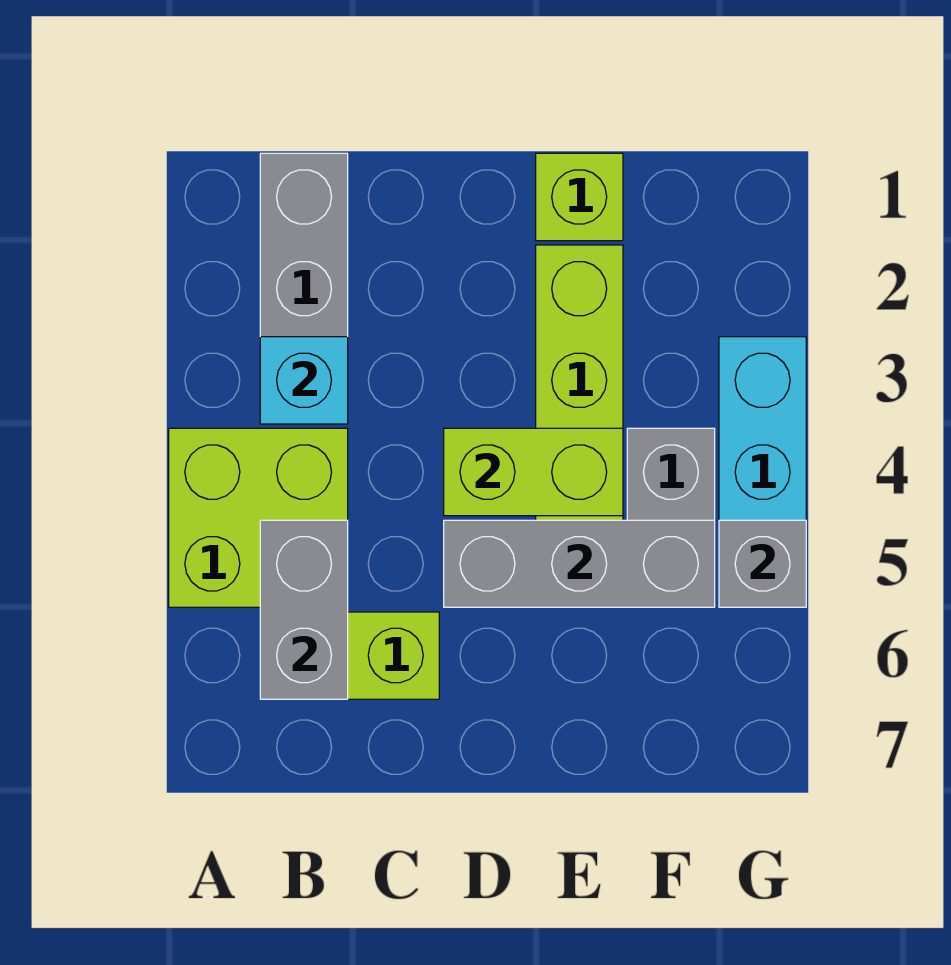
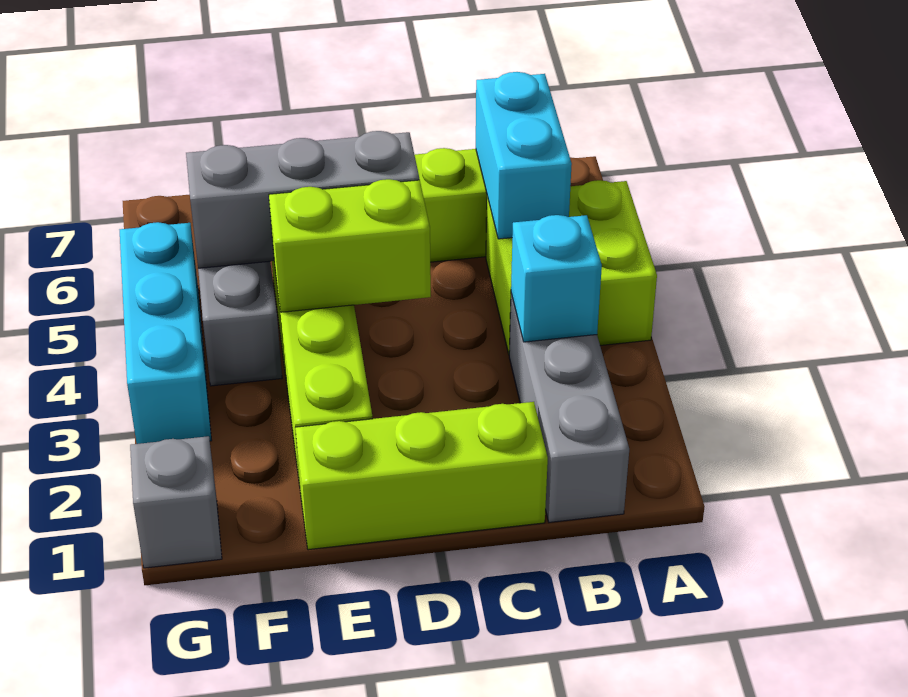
grey brick B5:B6 level 2 -> cyan brick B5:B6 level 2
lime brick E1 level 1 -> lime brick C1:E1 level 1
grey brick G5 level 2 -> grey brick G1 level 1

